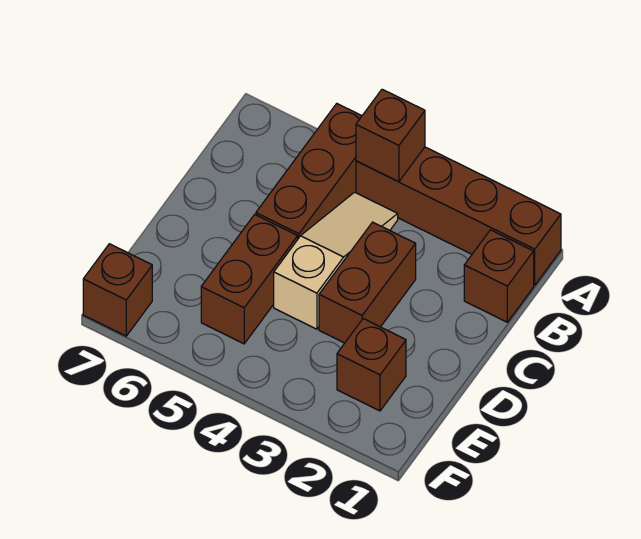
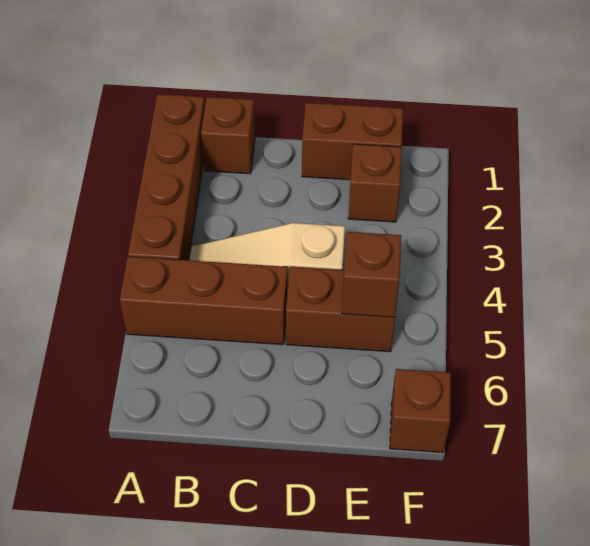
brown brick A4 level 2 -> brown brick E5 level 2
brown brick C3:D3 level 1 -> brown brick D1:E1 level 1

